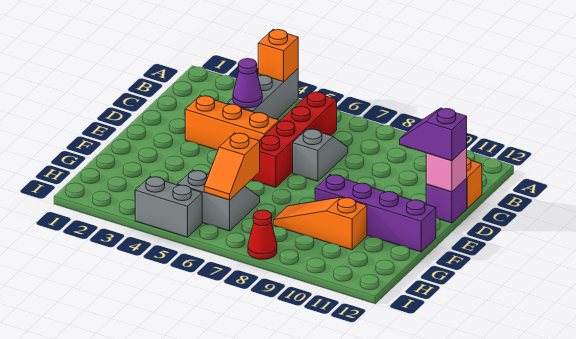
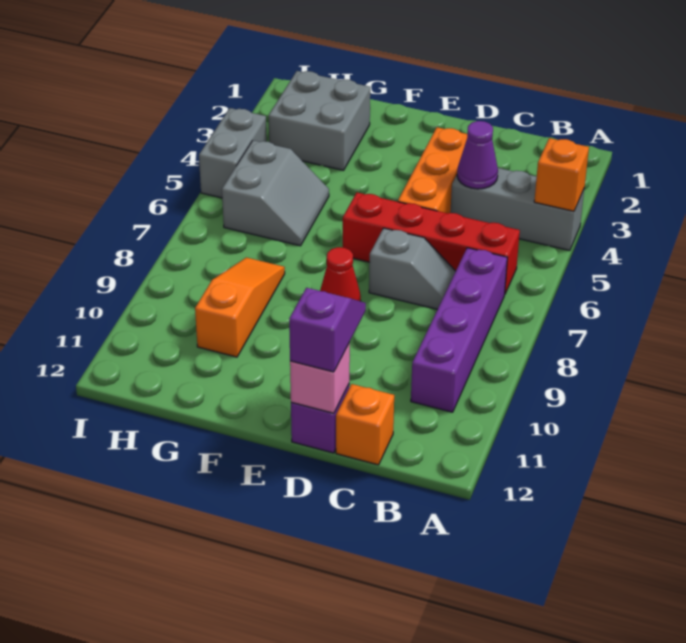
purple brick F9:F12 level 1 -> purple brick B7:B10 level 1
none -> grey brick G2:H3 level 1
orange slope G6:H6 level 2 top G -> none
red cone I8 level 1 -> red cone E8 level 1

